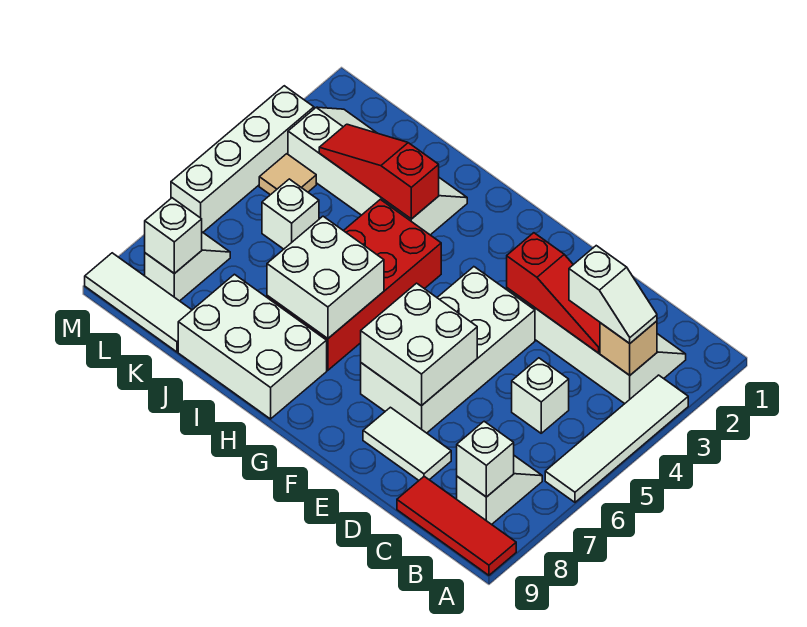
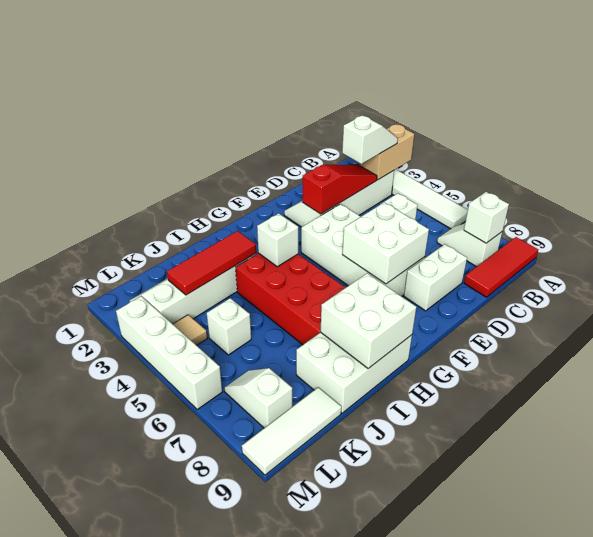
tan brick B3 level 2 -> tan brick A3:B3 level 2
white tile D8:E8 level 1 -> white brick D8:E8 level 1
white brick H6:I7 level 2 -> white brick H8:I9 level 2
red slope I3:K3 level 2 top I -> red tile I3:K3 level 2
white brick L8 level 2 -> white brick H4 level 2

